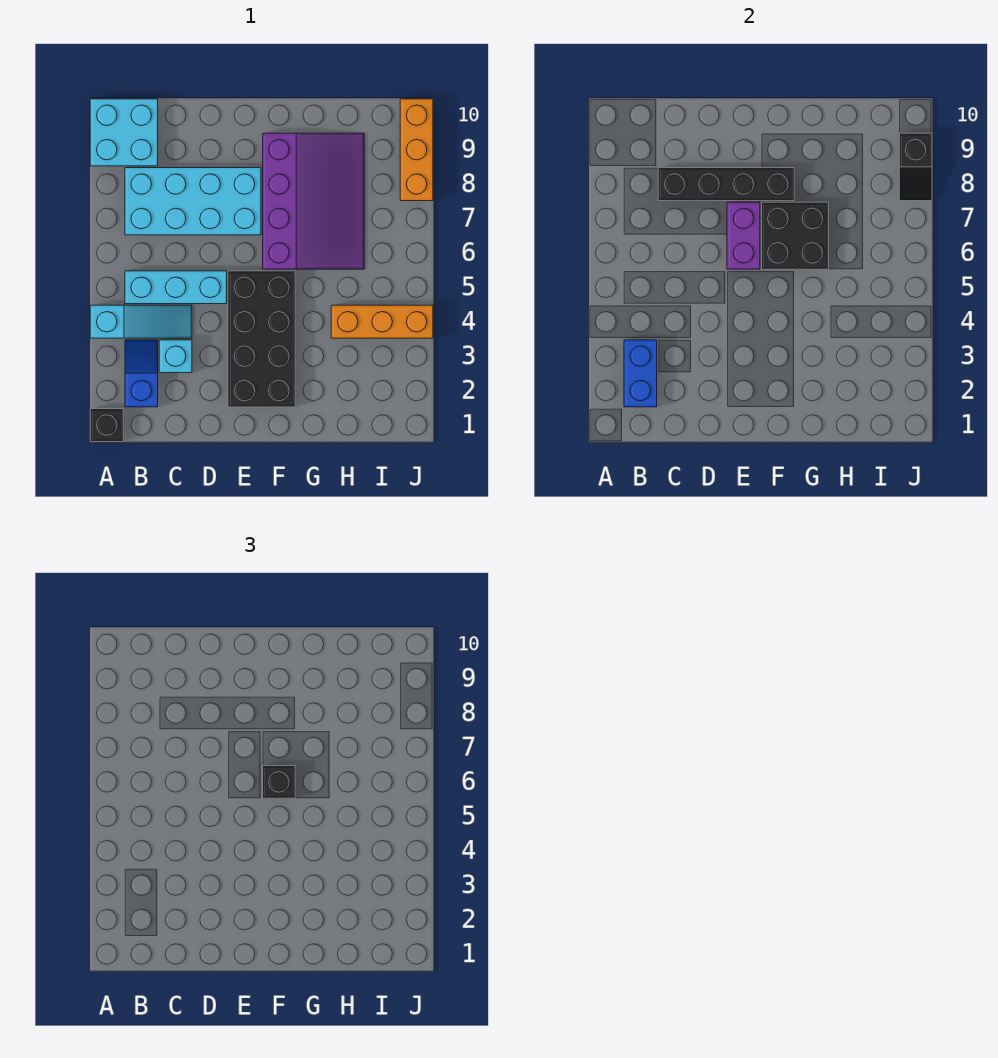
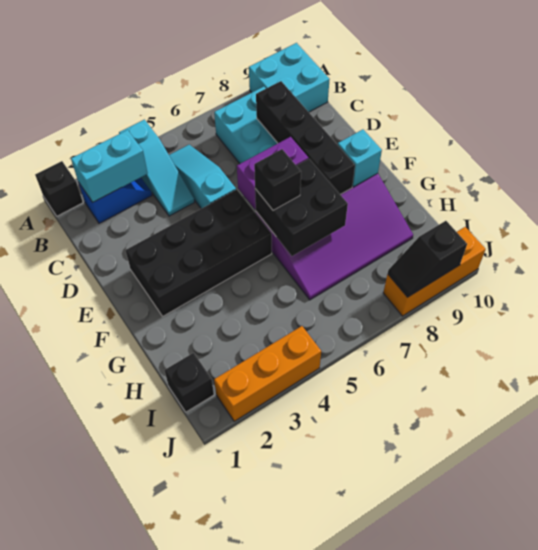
blue brick B2:B3 level 2 -> cyan brick B2:B3 level 2
cyan brick B5:D5 level 1 -> cyan slope B5:D5 level 1 top D
cyan brick C3 level 1 -> cyan brick F9 level 2
orange brick H4:J4 level 1 -> orange brick J2:J4 level 1
none -> black brick I1 level 1

